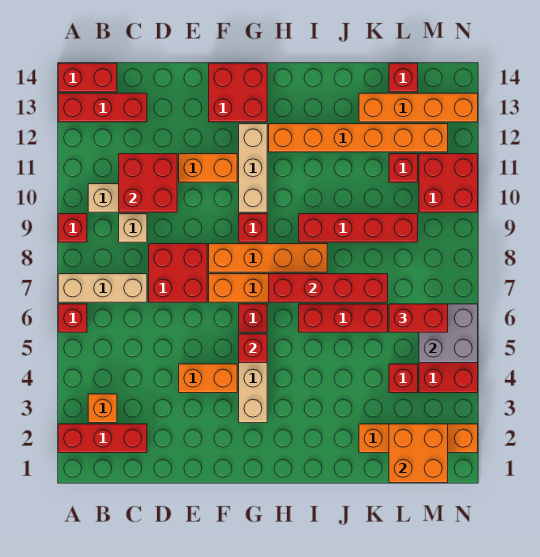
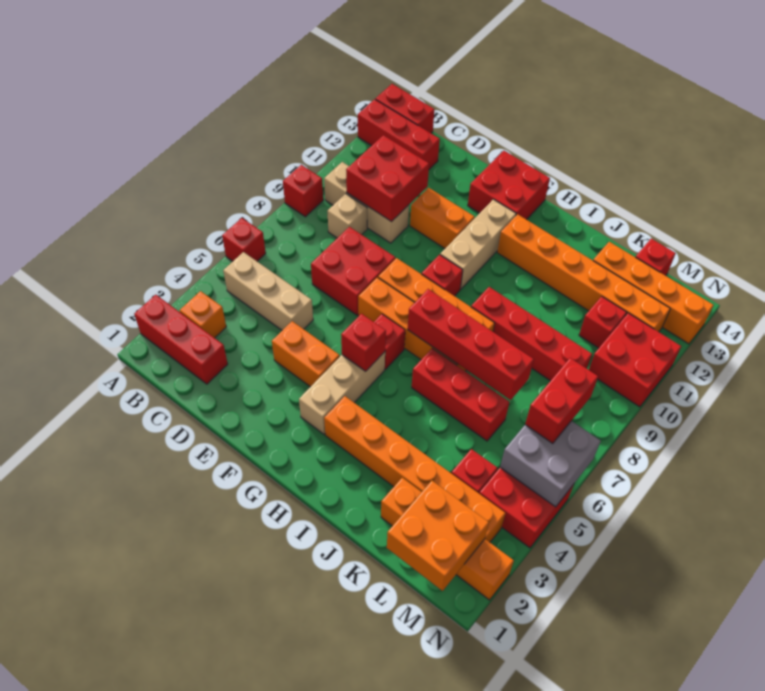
tan brick A7:C7 level 1 -> tan brick B5:D5 level 1
none -> orange brick H3:M3 level 1
red brick L6:M6 level 3 -> red brick M6:M7 level 3

